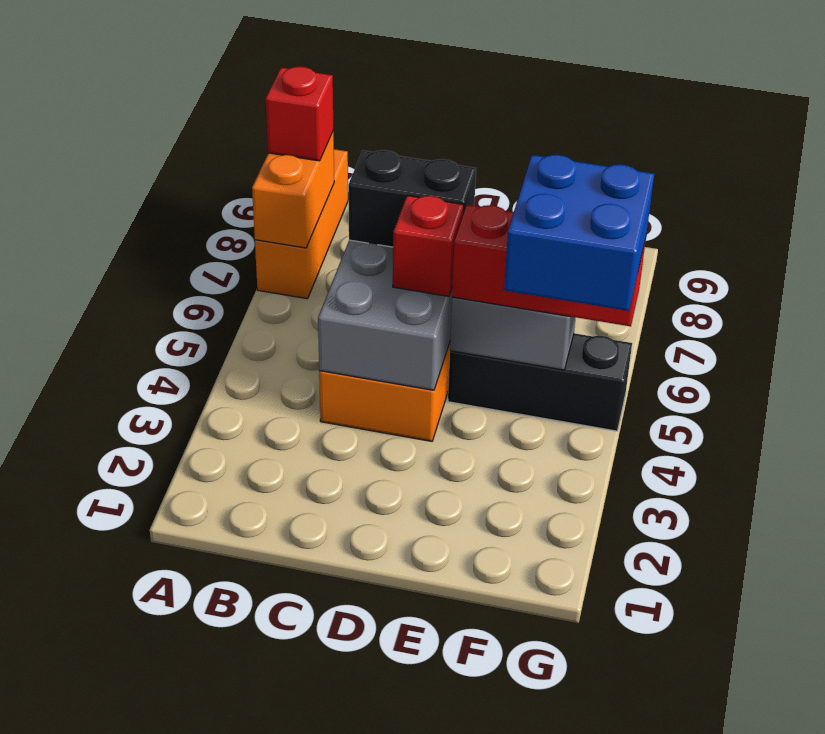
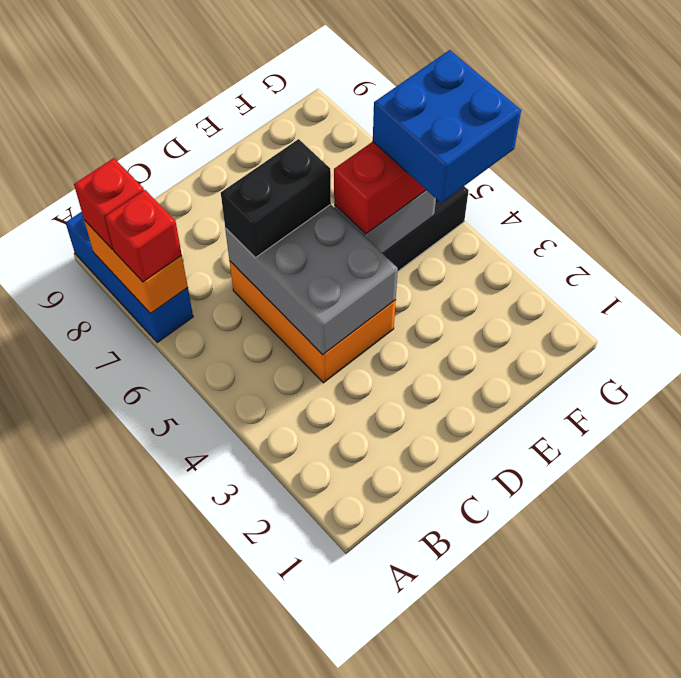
orange brick A7:A9 level 1 -> blue brick A7:A9 level 1
red brick D5 level 3 -> red brick A7 level 3

